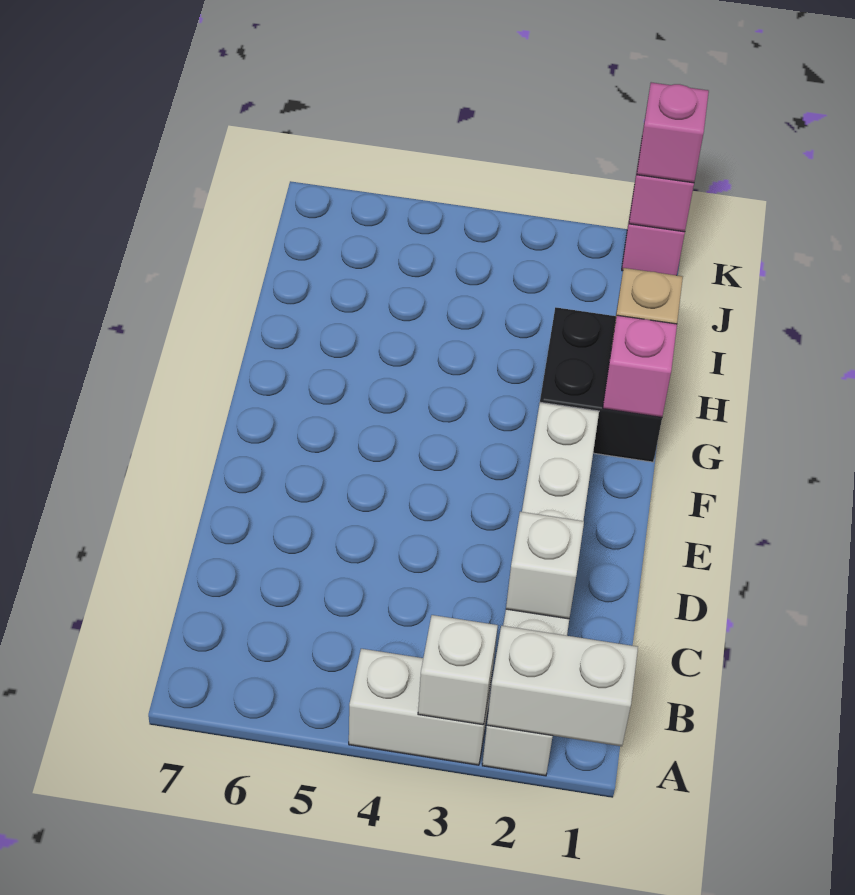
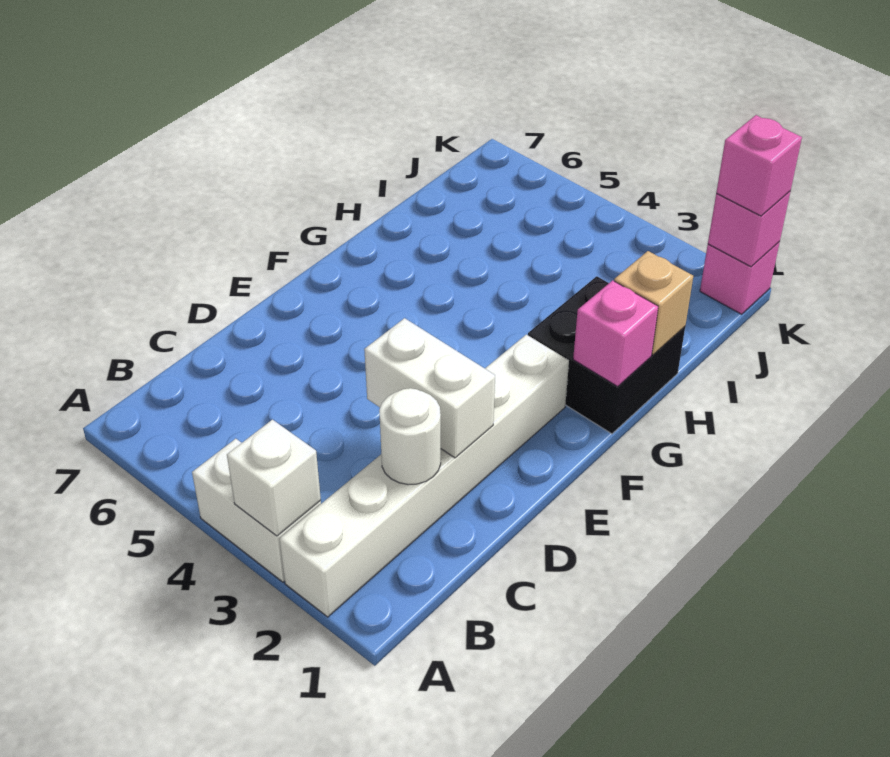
white brick A1:A2 level 2 -> white brick D2:D3 level 2
white brick C2 level 2 -> white round brick C2 level 2

